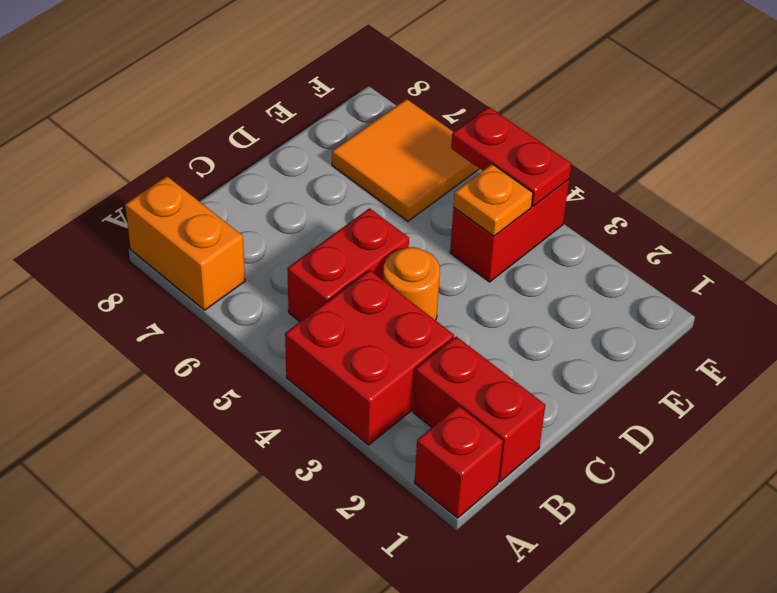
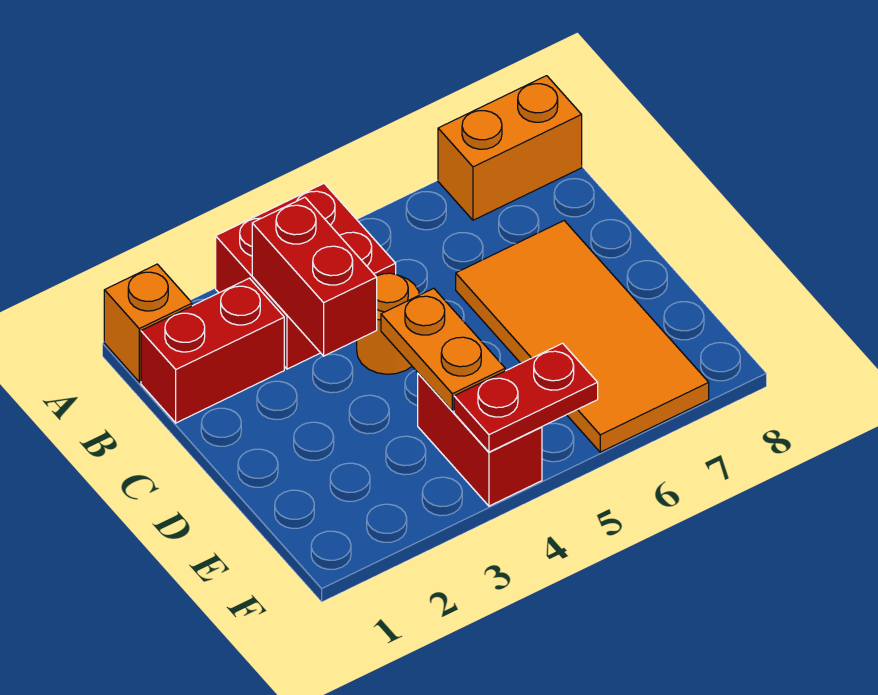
red brick A1 level 1 -> orange brick A1 level 1
red brick B5:C5 level 1 -> red brick B3:C3 level 2
orange plate E4 level 2 -> orange plate D4:E4 level 2
orange tile E6:F7 level 1 -> orange tile C6:F7 level 1

